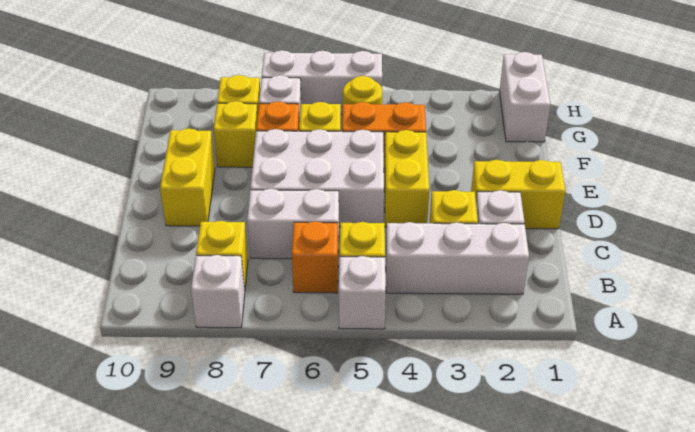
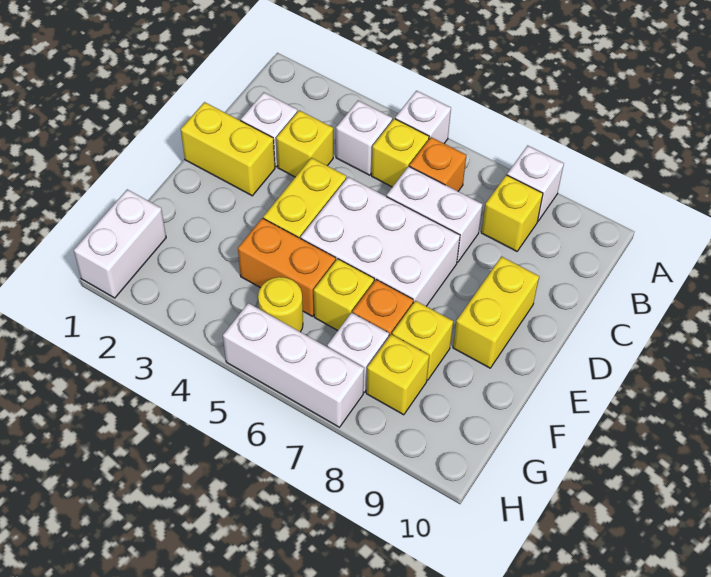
white brick B2:B4 level 1 -> white brick B4 level 1

